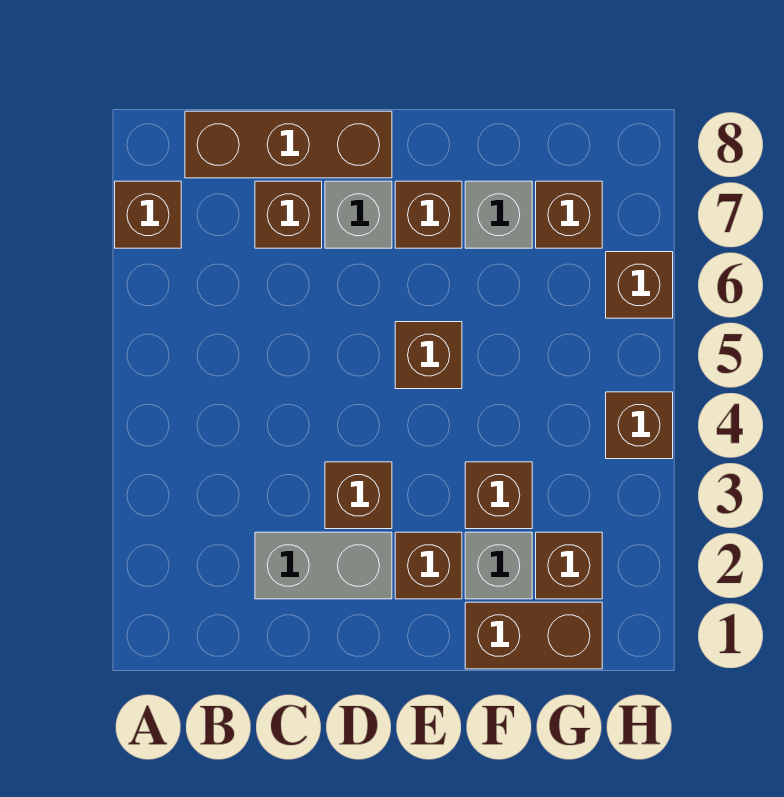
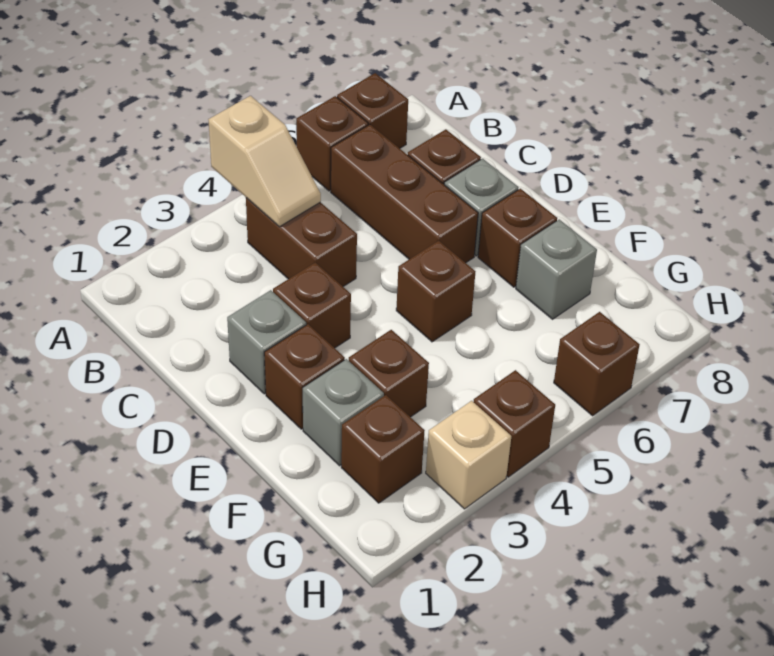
none -> tan slope A4:B4 level 2 top A
brown brick B8:D8 level 1 -> brown brick B6:D6 level 1
grey brick C2:D2 level 1 -> grey brick D2 level 1
brown brick F1:G1 level 1 -> brown brick B4:C4 level 1
brown brick G7 level 1 -> brown brick A6 level 1
none -> tan brick H3 level 1

